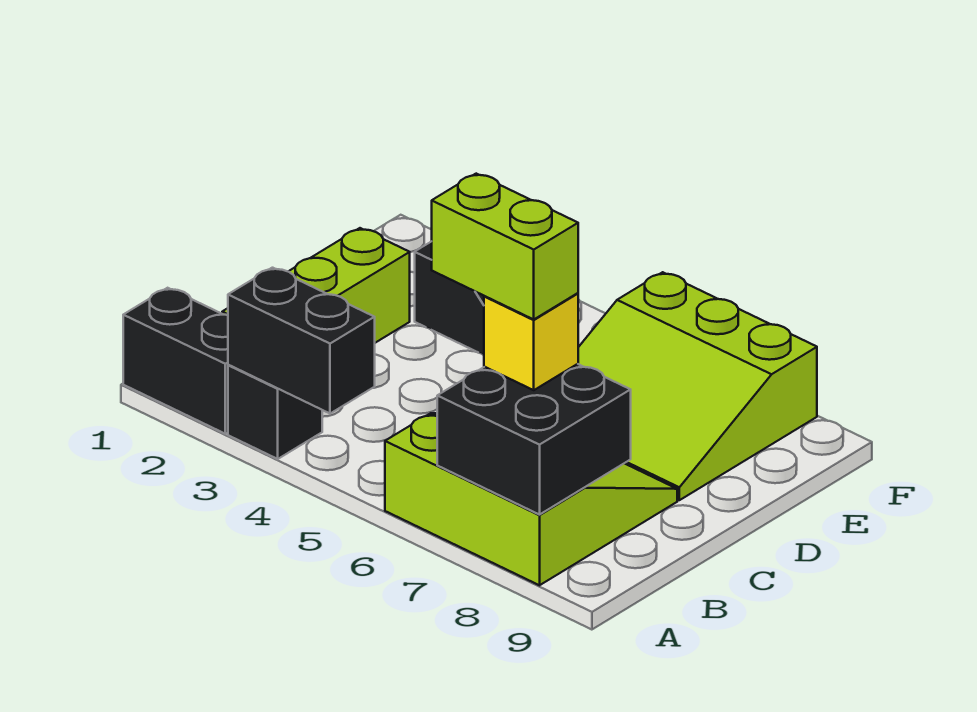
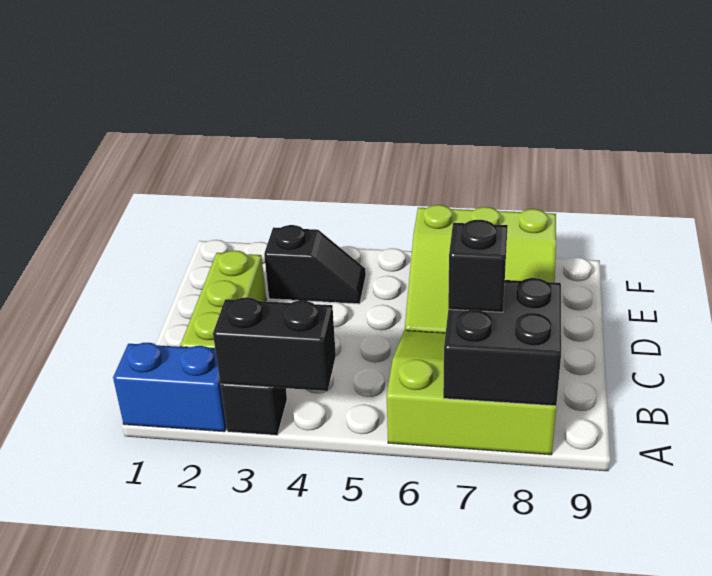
black brick A1:A2 level 1 -> blue brick A1:A2 level 1
lime brick B6:B7 level 4 -> none
yellow brick B7 level 3 -> black brick B7 level 3

